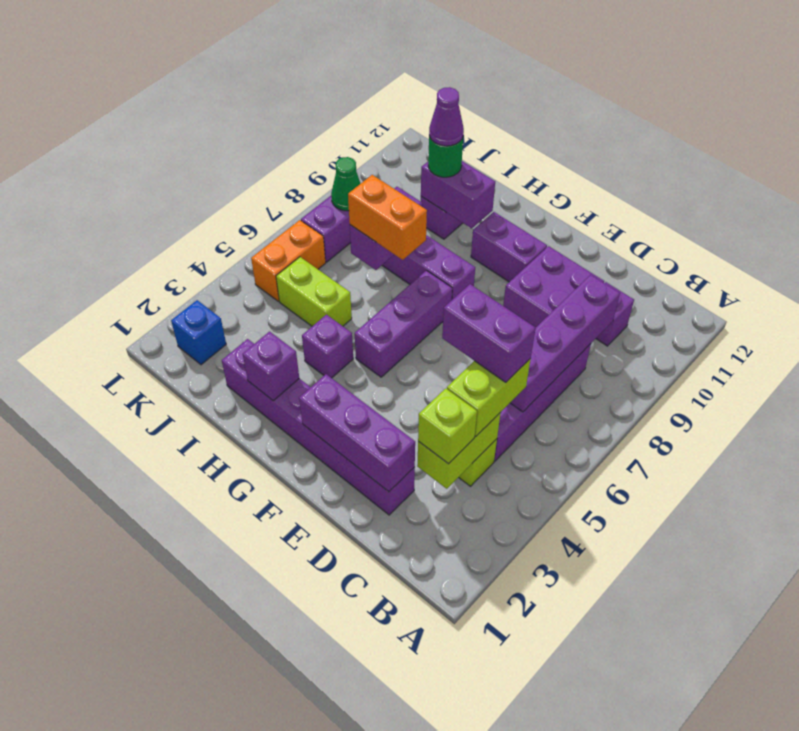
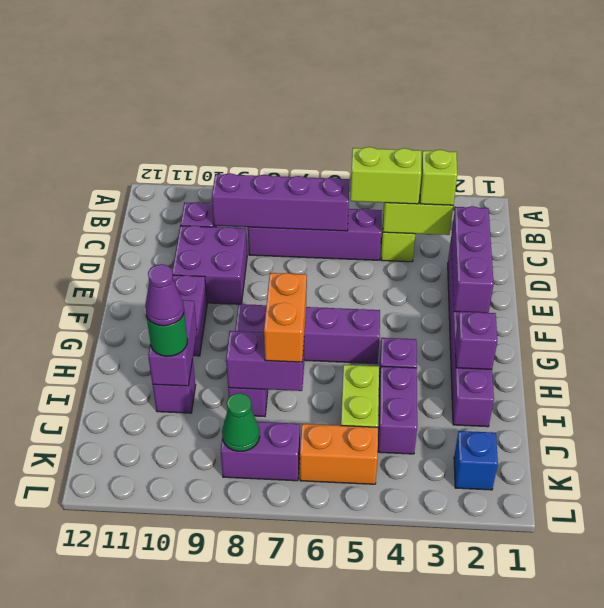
purple brick C5:D5 level 4 -> purple brick I4:J4 level 1

